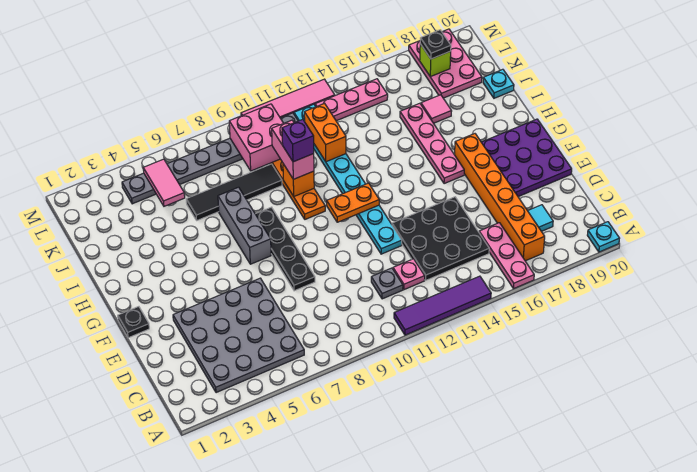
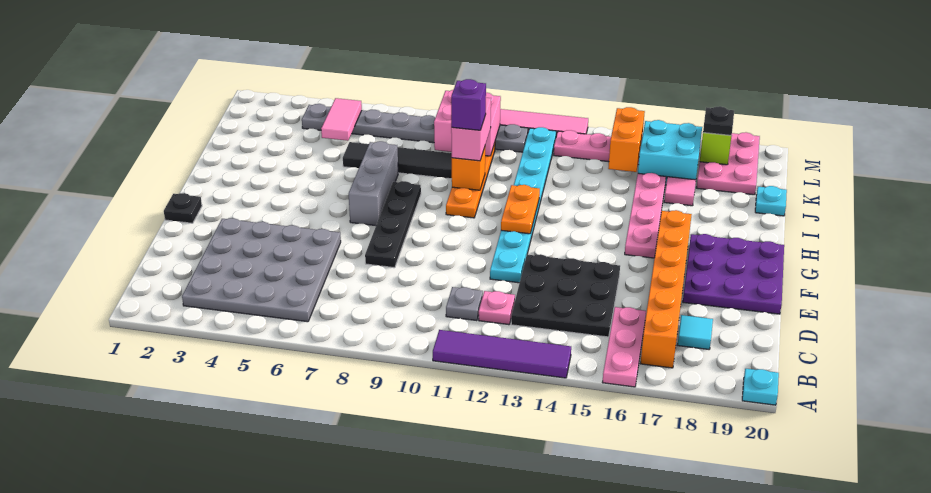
orange plate G11:G12 level 2 -> orange plate G12:H12 level 2
orange brick J12:K12 level 2 -> orange brick K15:L15 level 2
none -> cyan brick K16:L17 level 1

